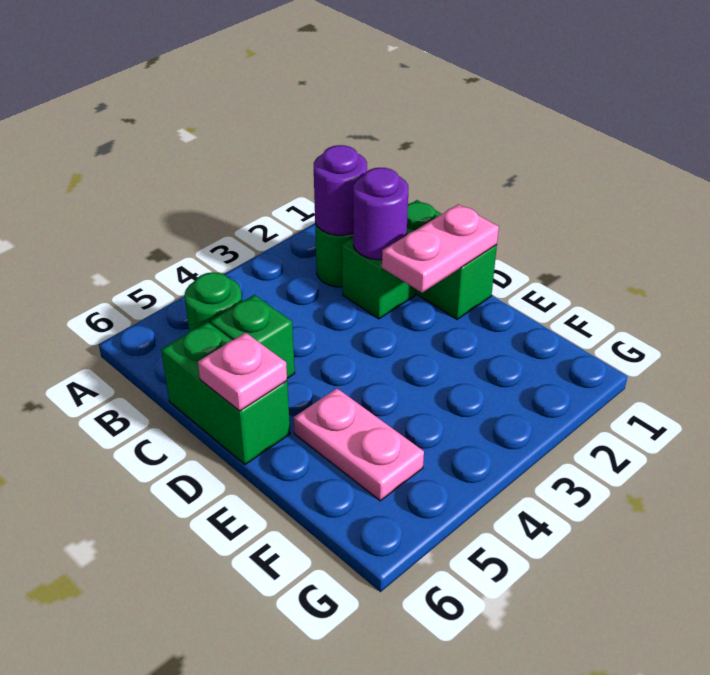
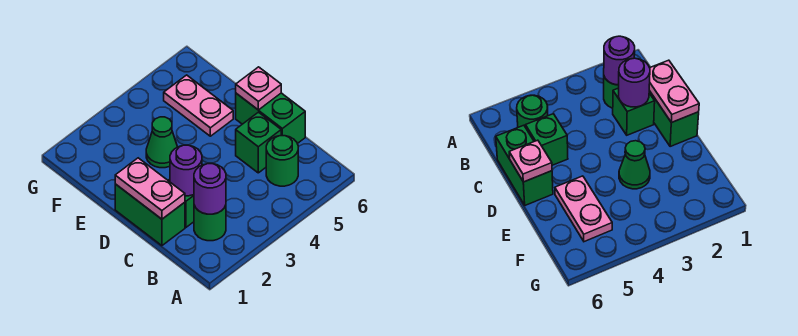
pink plate D1:D2 level 2 -> pink plate C1:D1 level 2
none -> green cone E3 level 1

